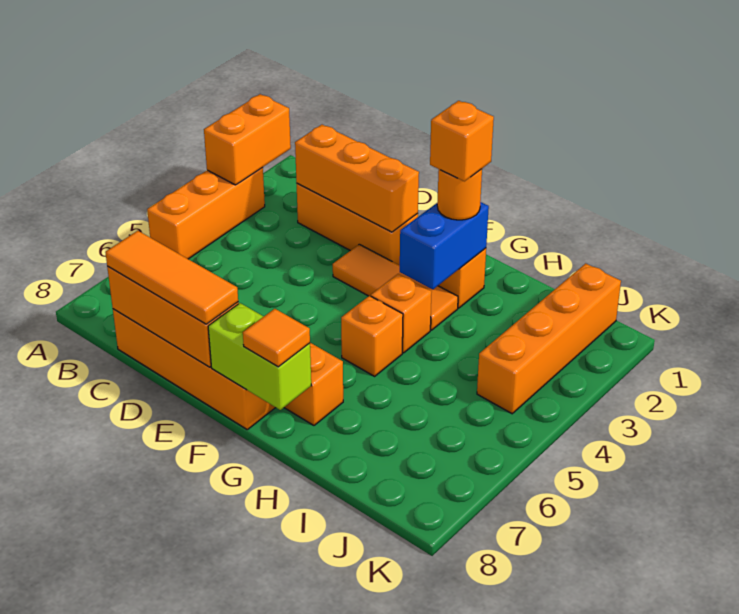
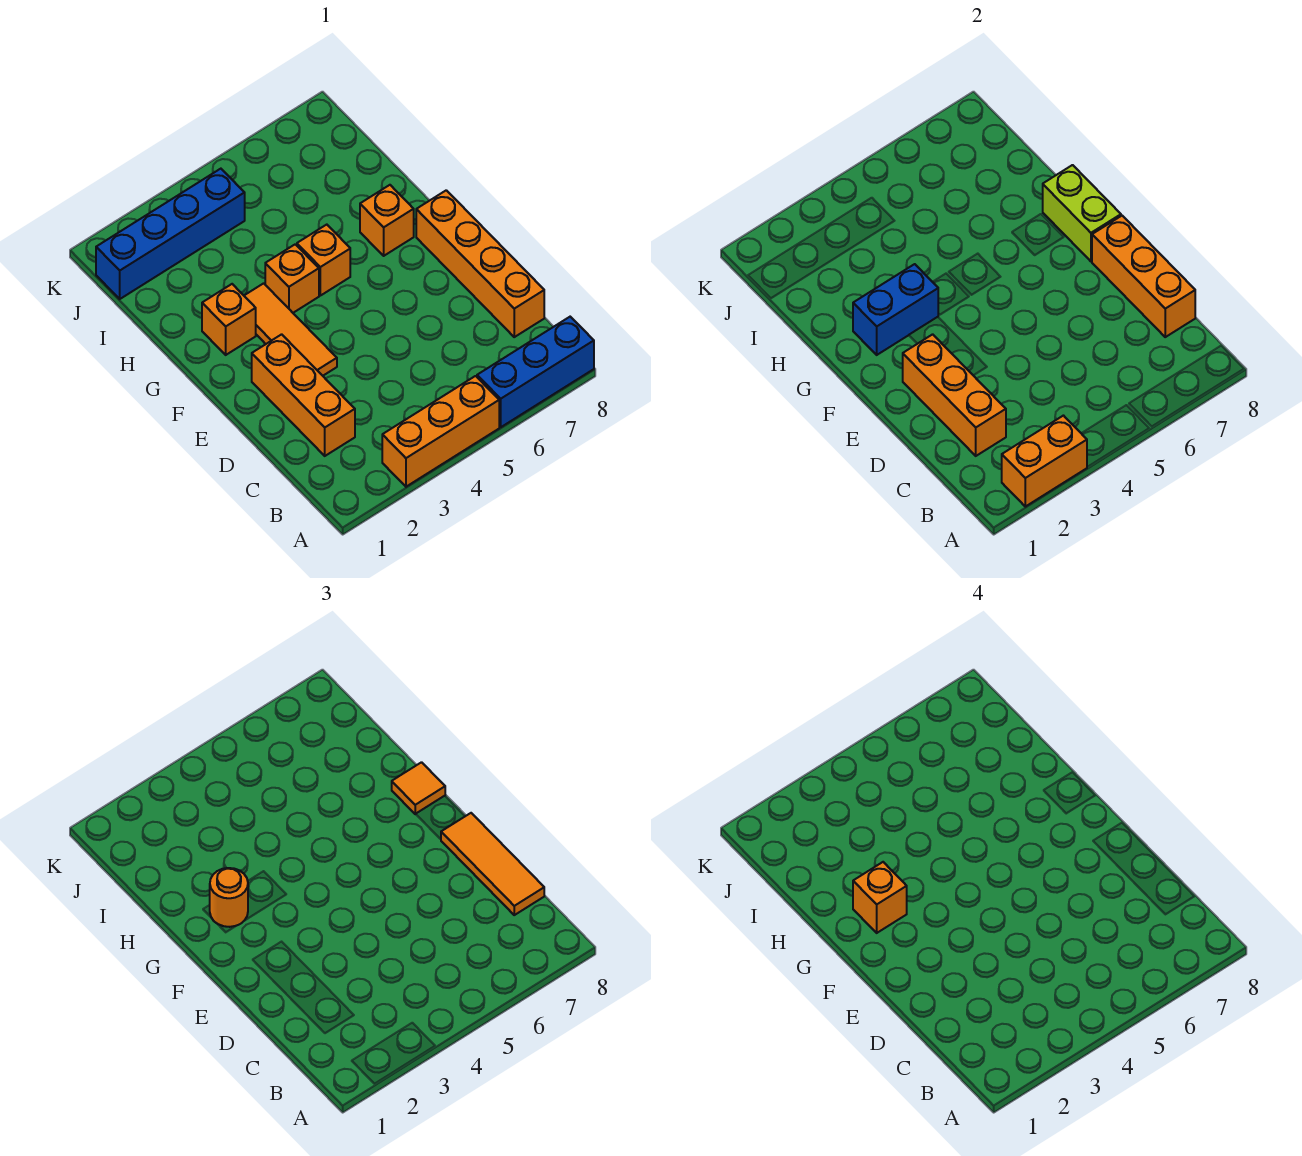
none -> blue brick A6:A8 level 1
orange brick J1:J4 level 1 -> blue brick J1:J4 level 1

